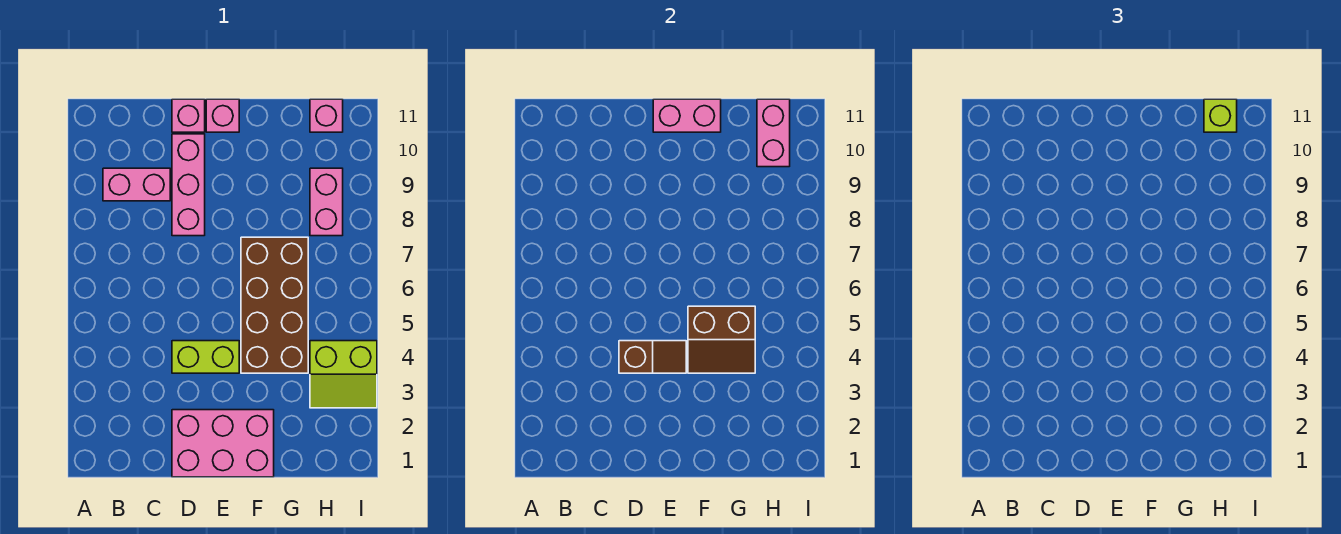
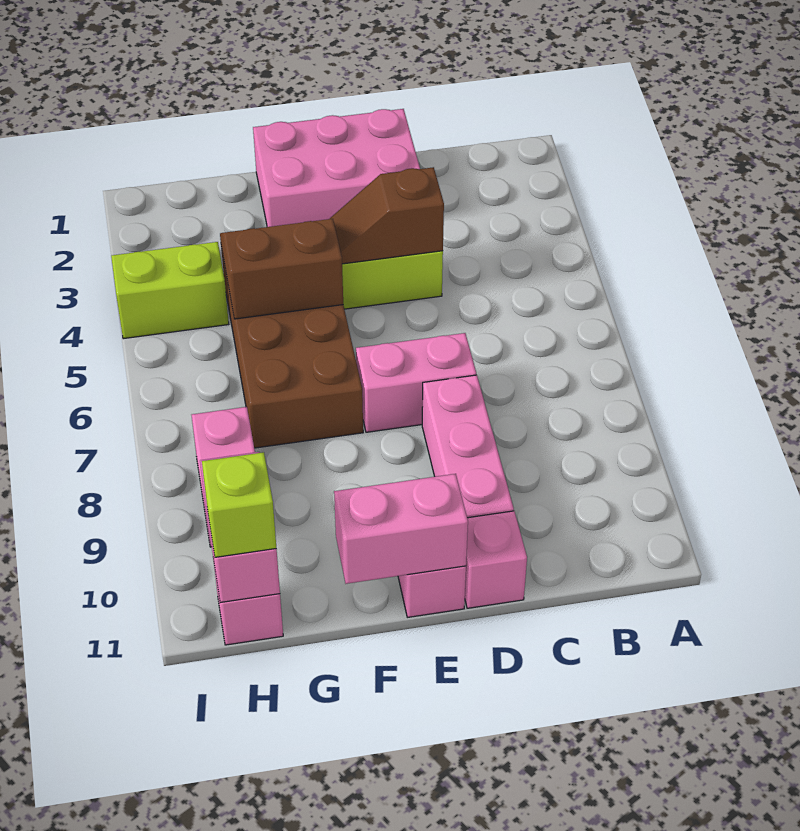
pink brick B9:C9 level 1 -> pink brick D7:E7 level 1

